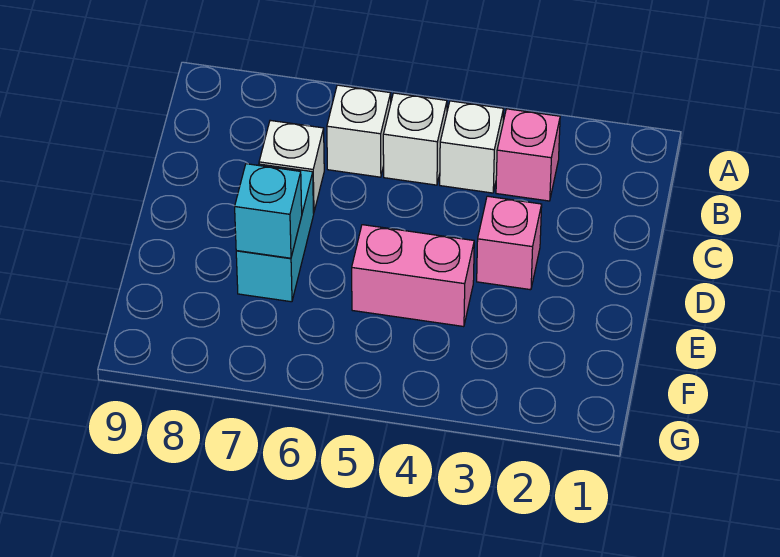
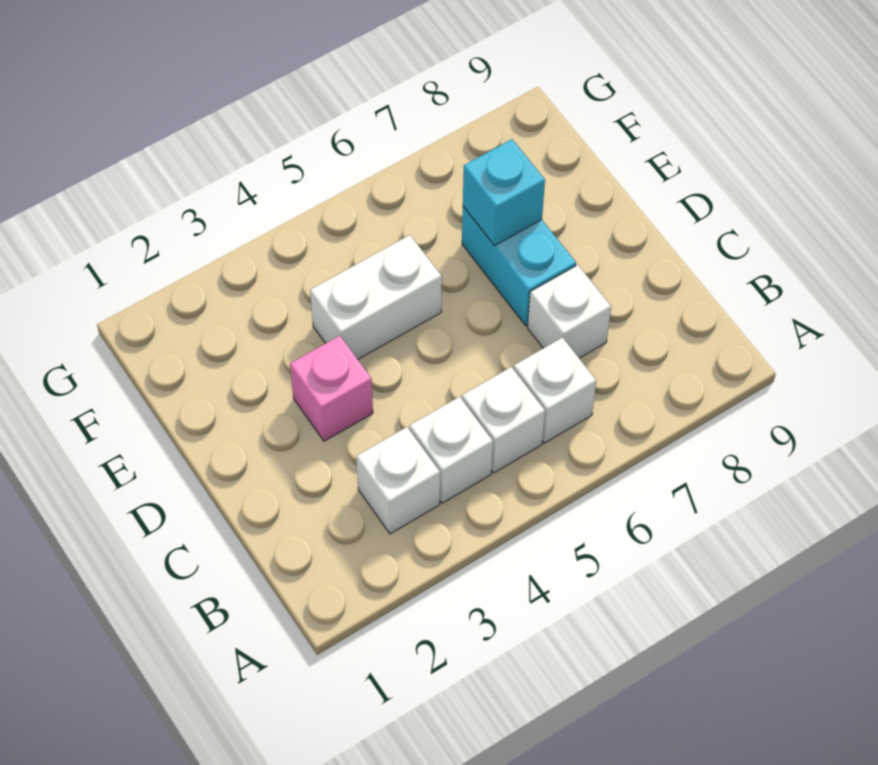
pink brick B3 level 1 -> white brick B3 level 1
pink brick E4:E5 level 1 -> white brick E4:E5 level 1

